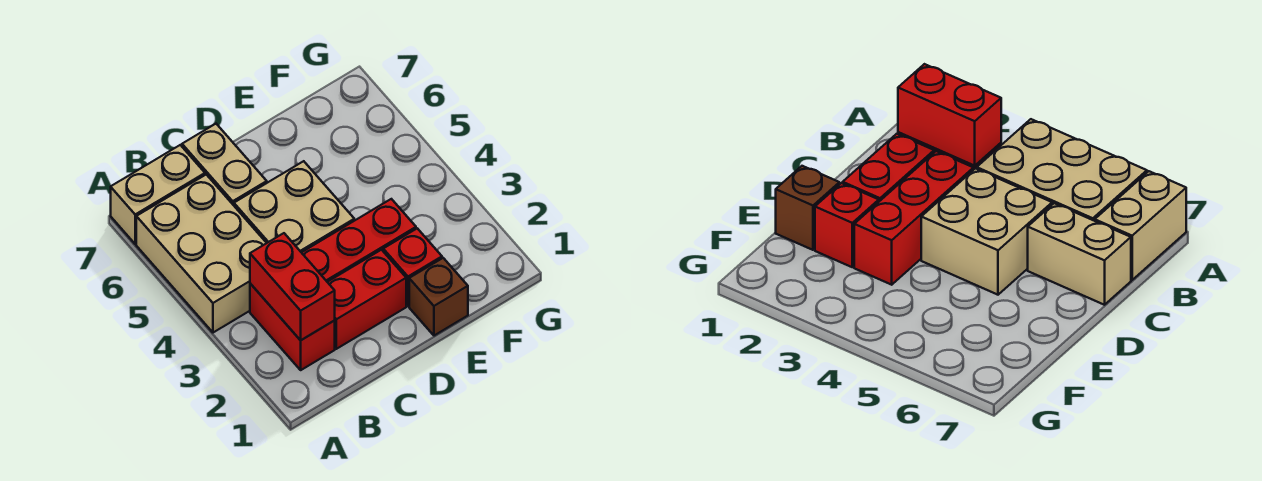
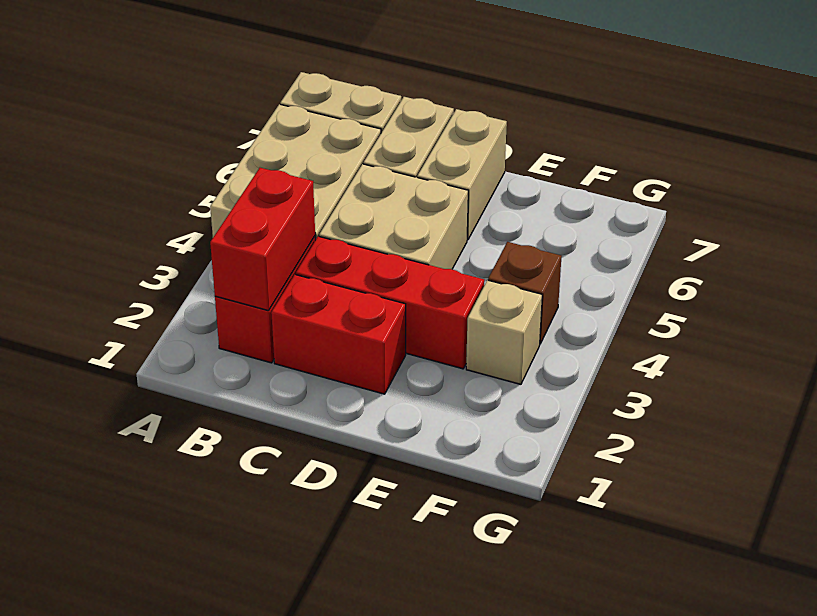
none -> tan brick D6:D7 level 1
brown brick E1 level 1 -> brown brick F4 level 1
red brick E2 level 1 -> none
none -> tan brick F3 level 1

